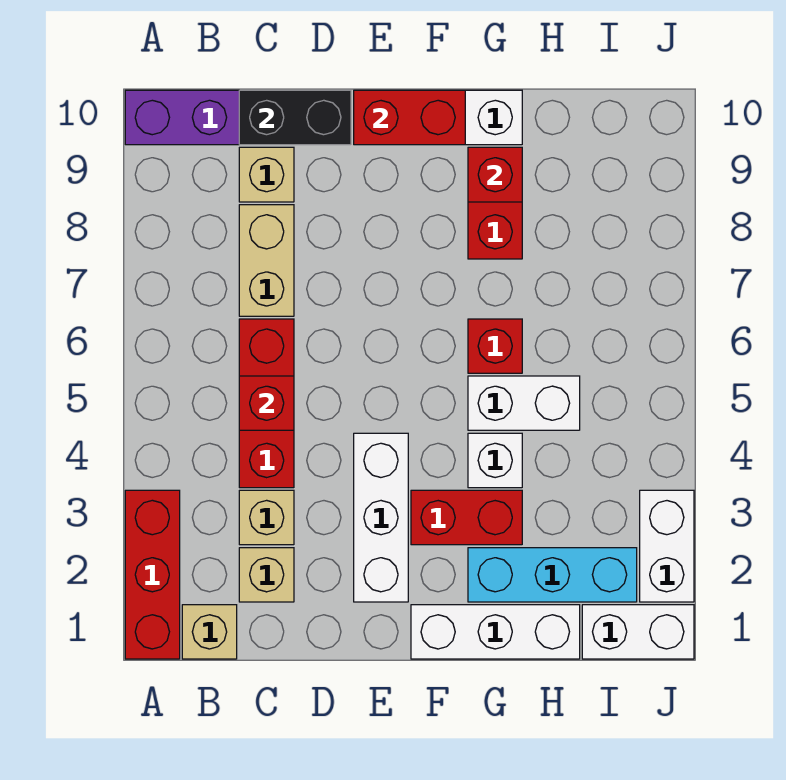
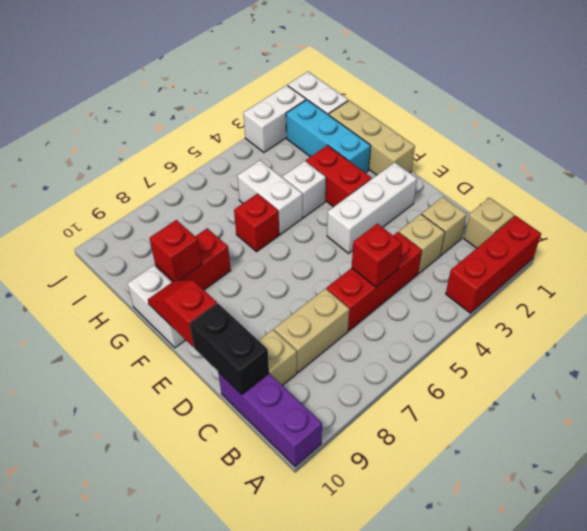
red brick E10:F10 level 2 -> red slope E10:F10 level 2 top E
white brick F1:H1 level 1 -> tan brick F1:H1 level 1

